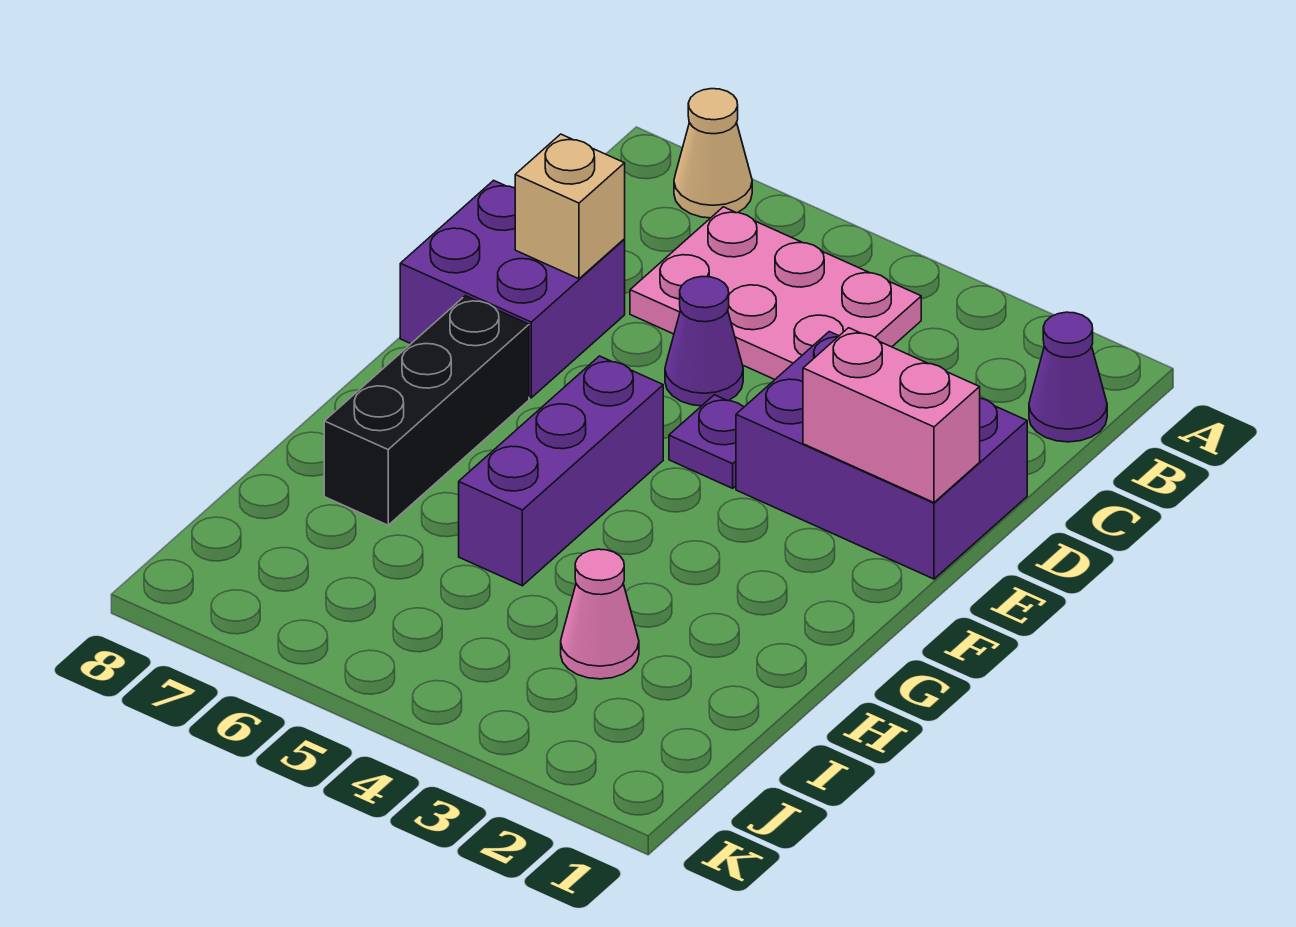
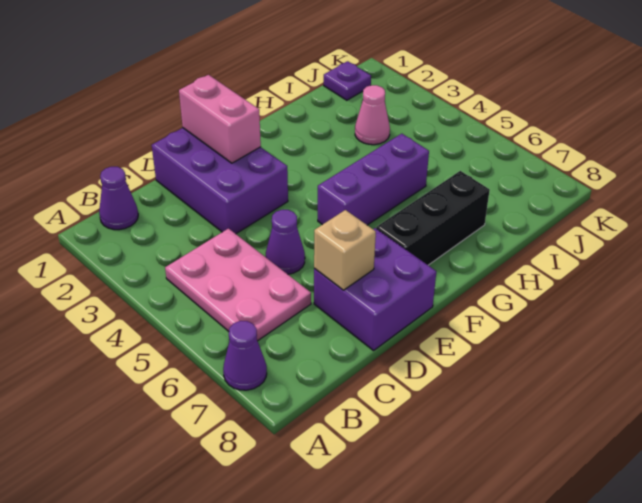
tan cone A7 level 1 -> purple cone A7 level 1
purple plate E4 level 1 -> purple plate J1 level 1

